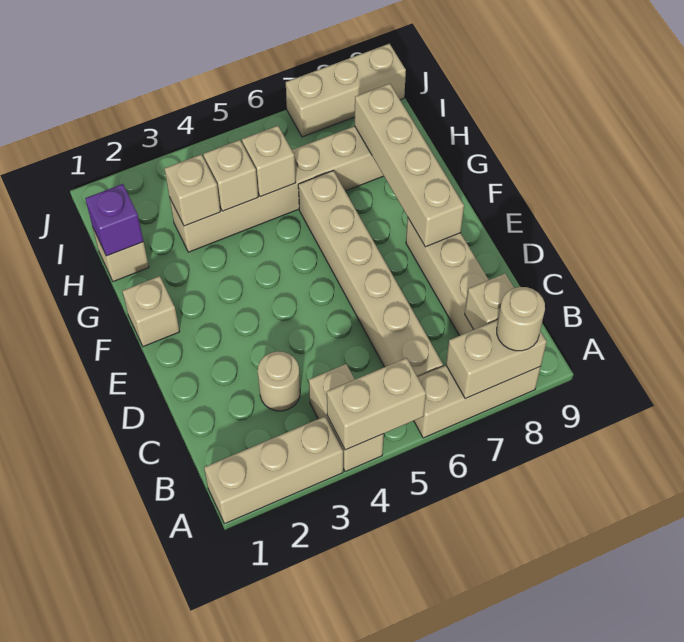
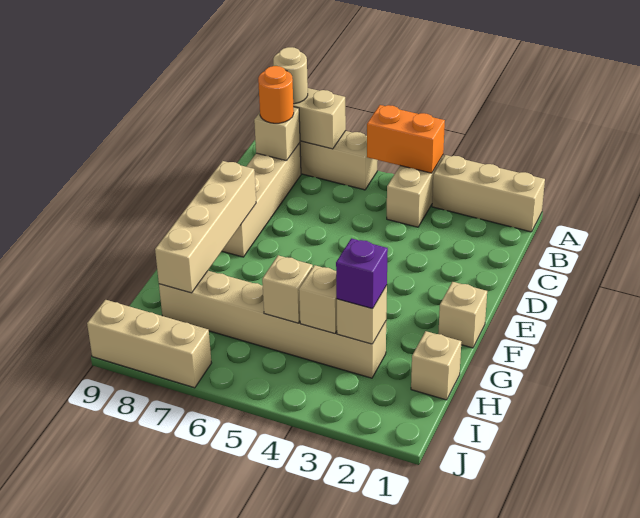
tan brick A4:A5 level 2 -> orange brick A4:A5 level 2
tan brick B6:G6 level 1 -> none
none -> orange round brick B8 level 3
tan round brick C3 level 1 -> none
purple brick H1 level 2 -> purple brick H3 level 3

